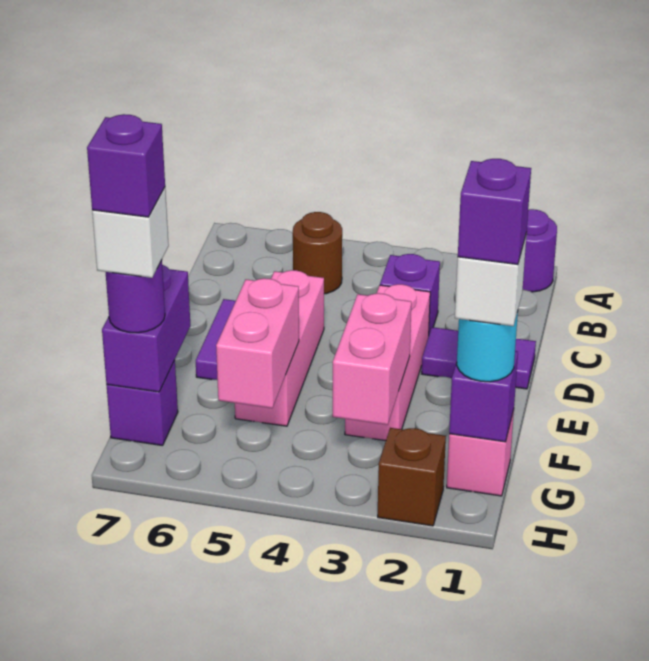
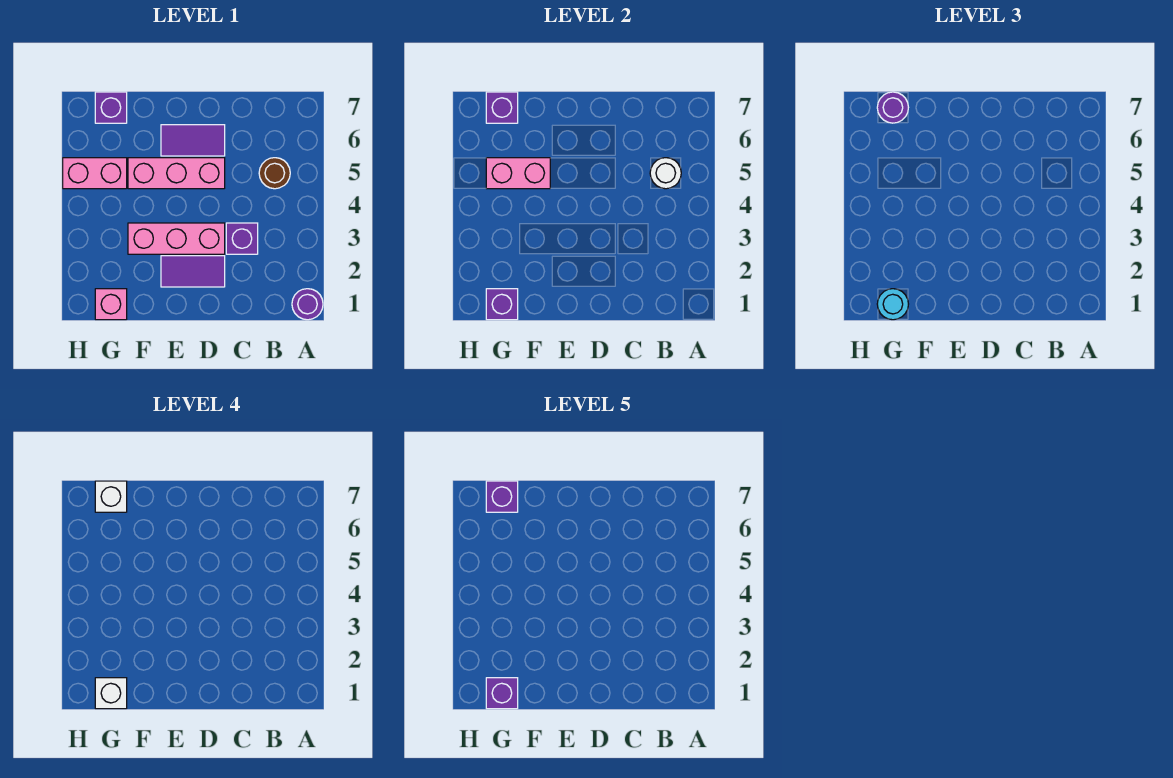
none -> white round brick B5 level 2
purple tile D1:D2 level 1 -> purple tile D2:E2 level 1
pink brick F3:G3 level 2 -> pink brick G5:H5 level 1
purple brick F7:G7 level 2 -> purple brick G7 level 2
brown brick H2 level 1 -> none

